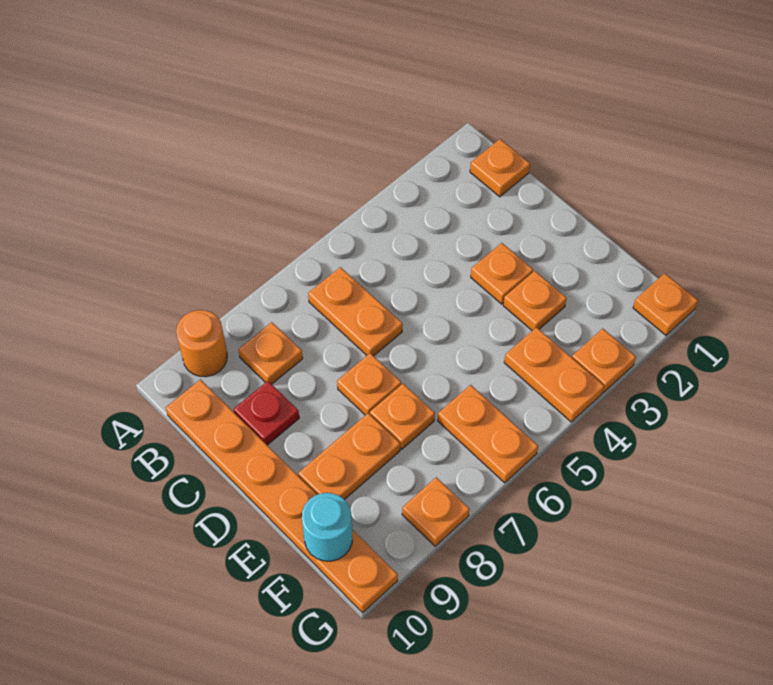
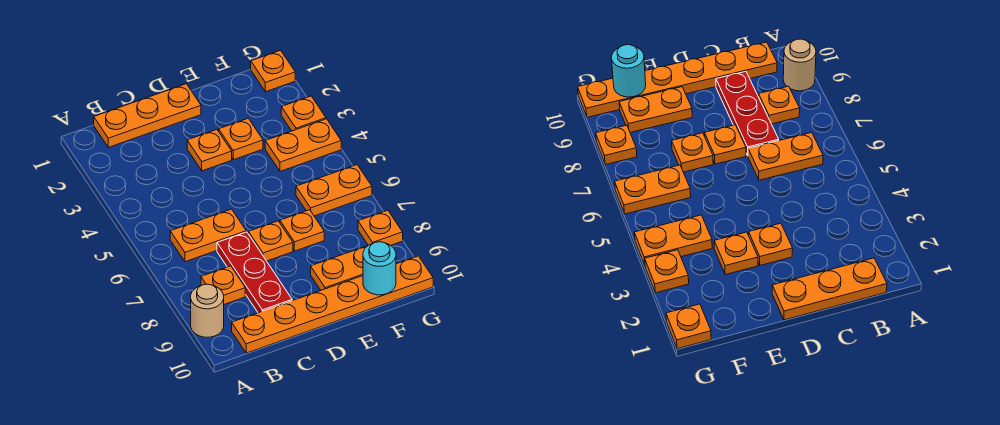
orange round brick A9 level 1 -> tan round brick A9 level 1
orange plate B1 level 1 -> orange plate B1:D1 level 1
red plate C9 level 1 -> red plate C7:C9 level 1
orange plate E8:E9 level 1 -> orange plate E9:F9 level 1

